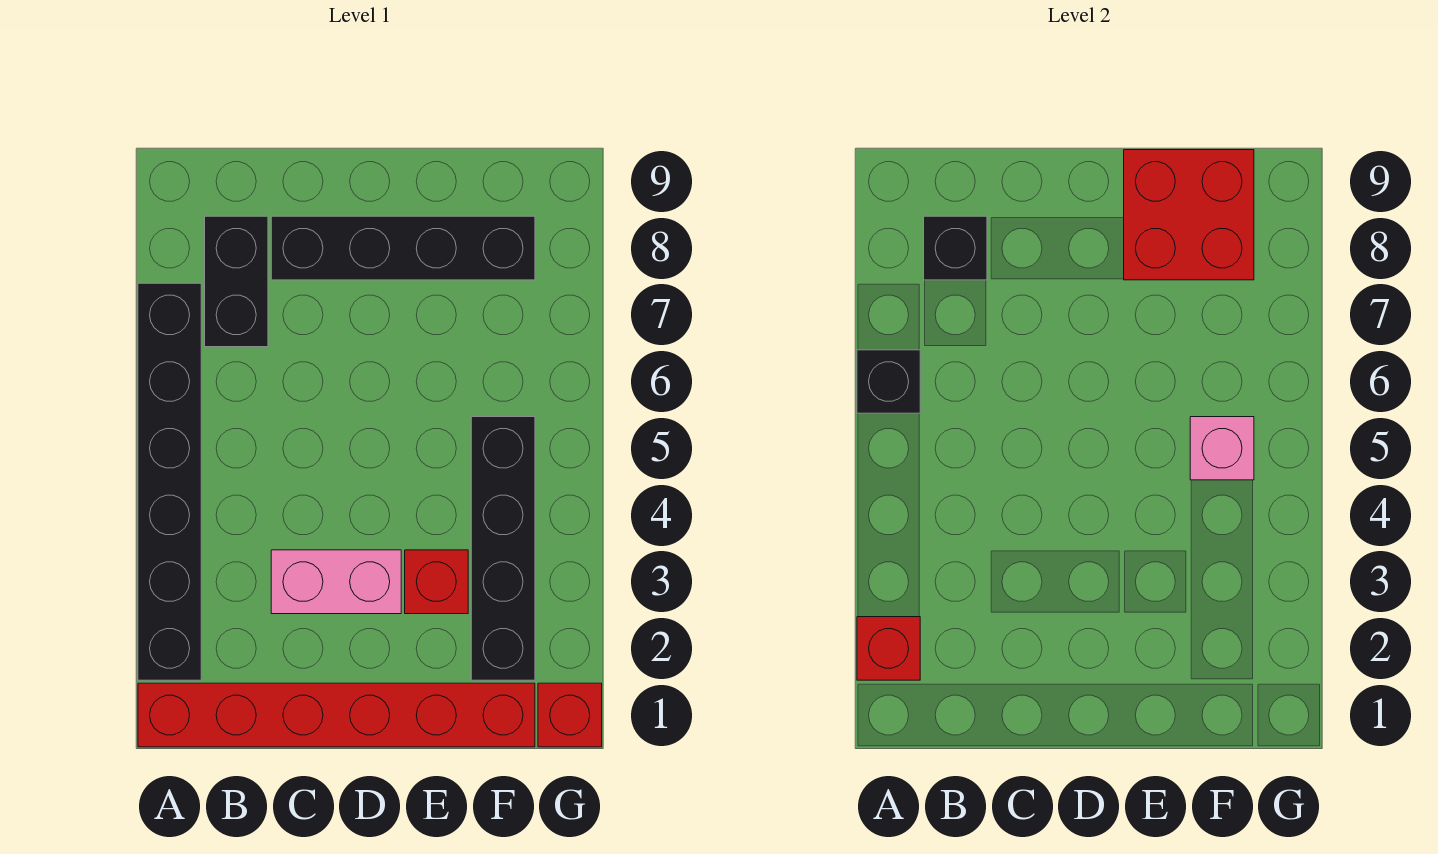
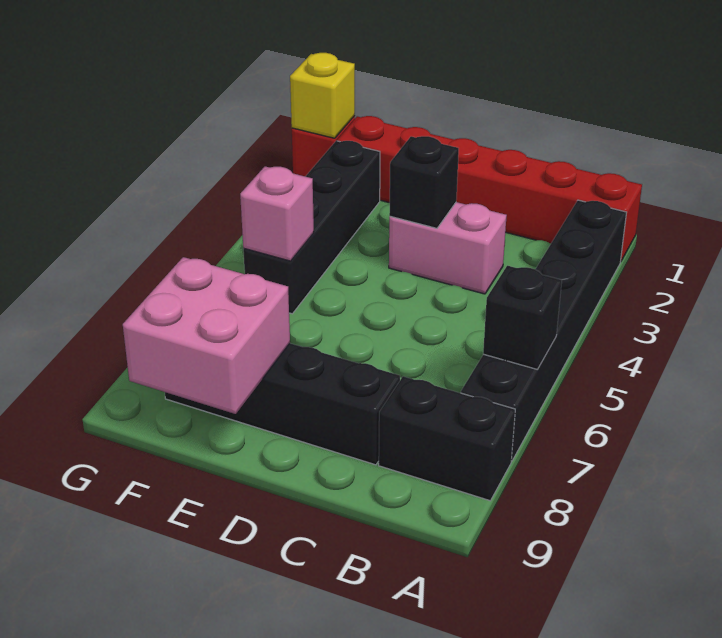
red brick A2 level 2 -> none
black brick B7:B8 level 1 -> black brick A8:B8 level 1
black brick B8 level 2 -> black brick D3 level 2
red brick E3 level 1 -> none
red brick E8:F9 level 2 -> pink brick E8:F9 level 2
none -> yellow brick G1 level 2

